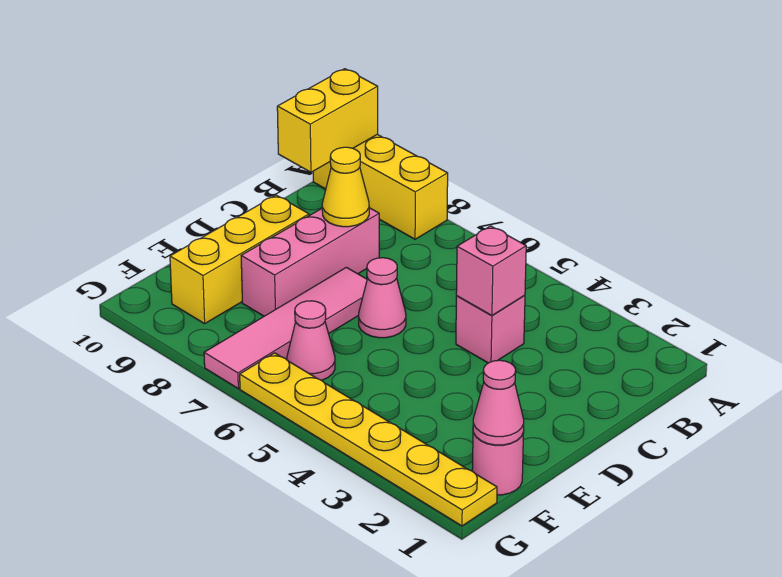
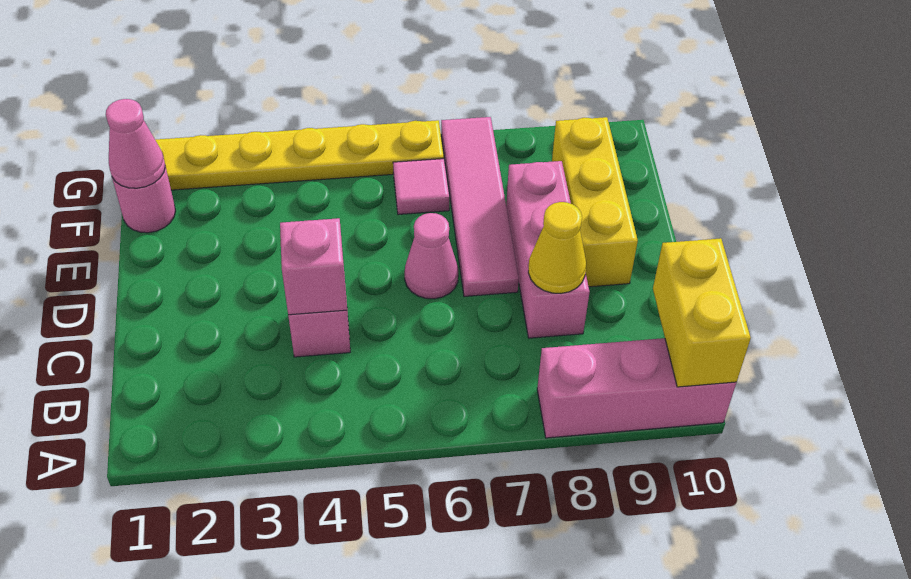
yellow brick A8:A10 level 1 -> pink brick A8:A10 level 1
pink cone F6 level 1 -> pink tile F6 level 1

